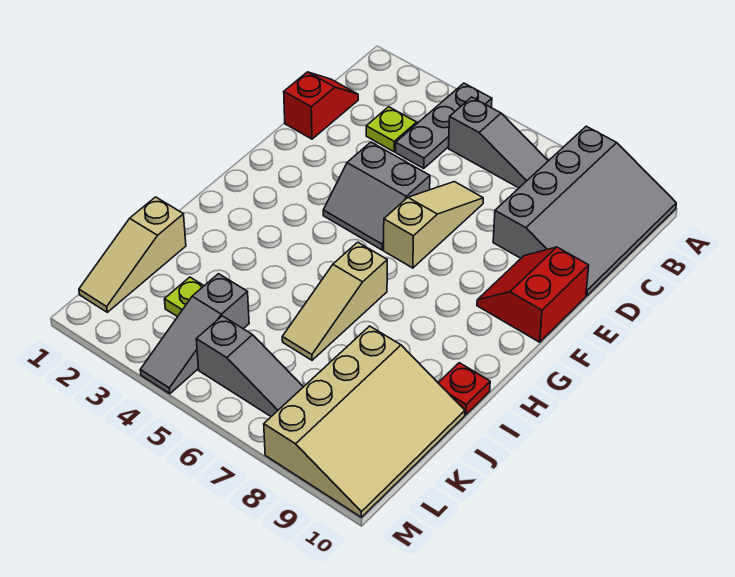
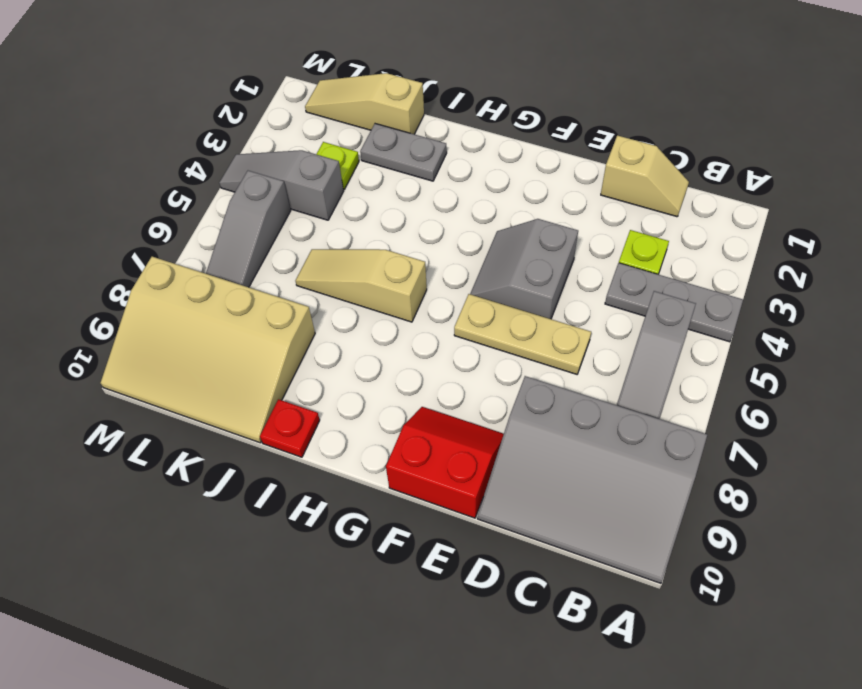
red slope C1:D1 level 1 top D -> tan slope C1:D1 level 1 top D
tan slope D6:F6 level 1 top F -> tan plate D6:F6 level 1
none -> grey plate I2:J2 level 1

